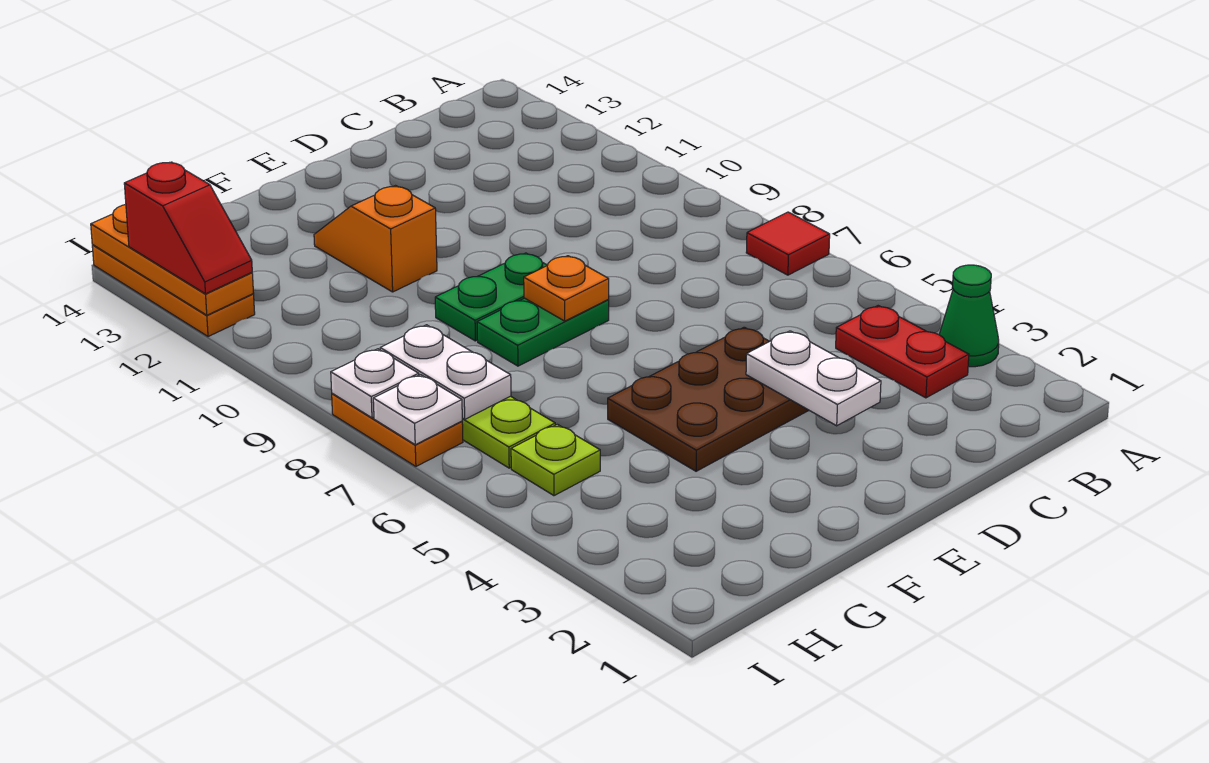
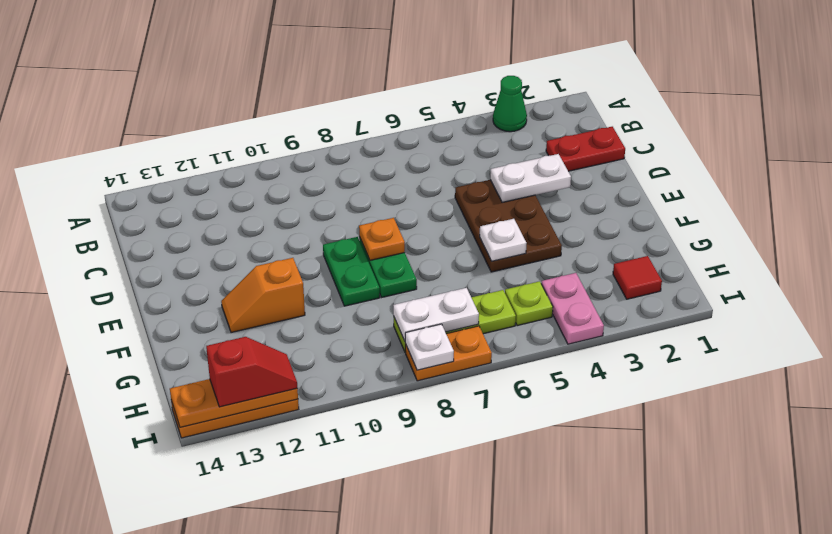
red tile A7 level 1 -> red tile H2 level 1
red plate B3:B4 level 1 -> red plate C1:C2 level 1
none -> pink plate H4:I4 level 1
white plate I7 level 2 -> white plate F5 level 2

